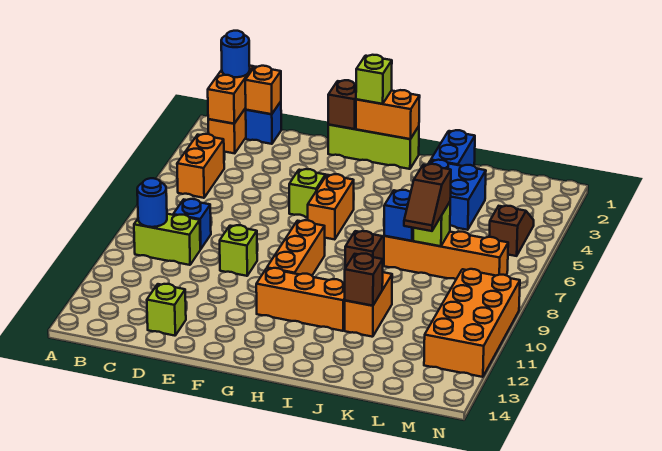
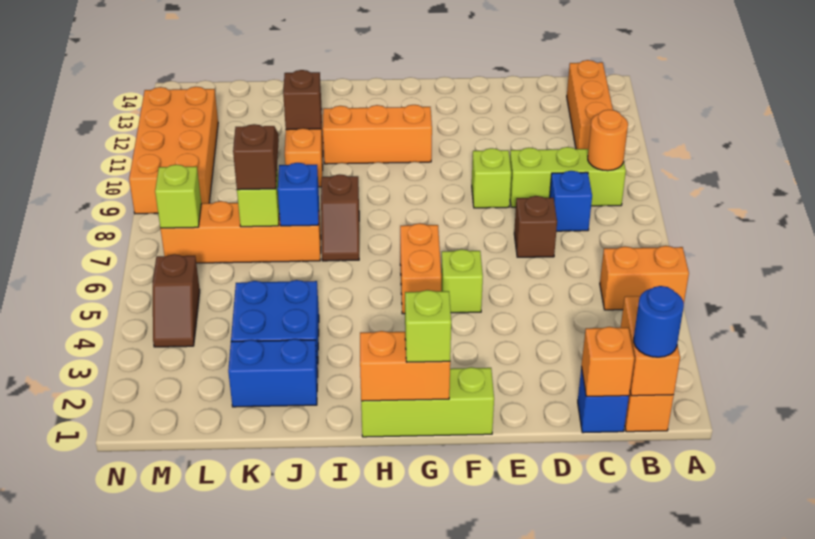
orange brick B4:B5 level 1 -> orange brick A5:B5 level 1
lime brick B9:C9 level 1 -> lime brick B9:D9 level 1
blue round brick B9 level 2 -> orange round brick B9 level 2
lime brick D13 level 1 -> lime brick M7 level 2
brown brick F1 level 2 -> brown brick D7 level 1
orange brick G8:G10 level 1 -> orange brick B11:B13 level 1
blue brick J1:J2 level 1 -> blue brick J2:K2 level 1

